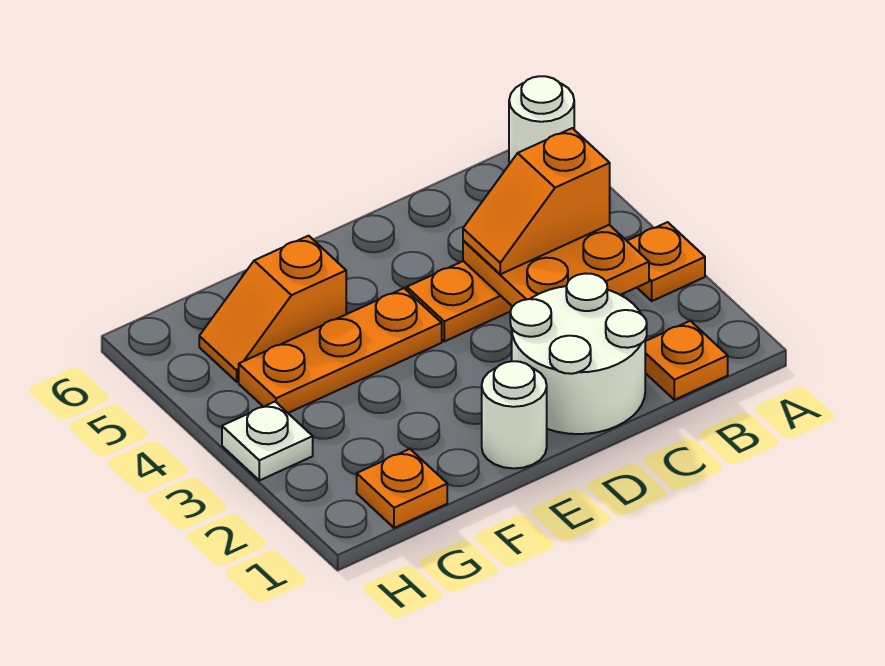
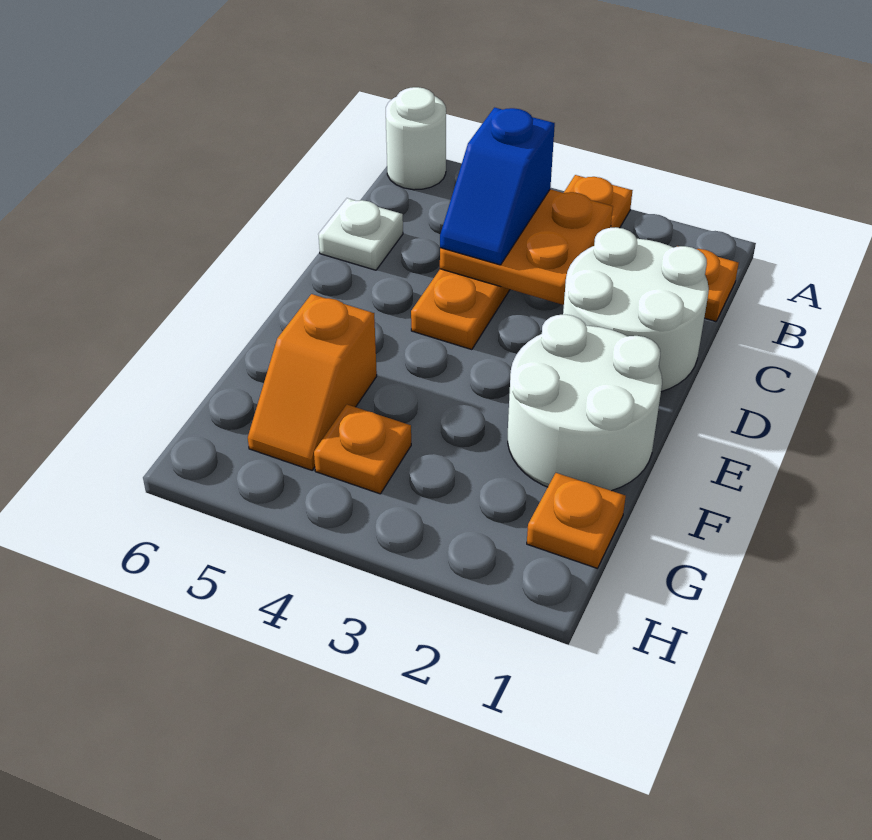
orange slope B4:C4 level 3 top B -> blue slope B4:C4 level 3 top B
white round brick E1 level 1 -> white round brick E1:F2 level 1
orange plate E4:G4 level 1 -> orange plate G4 level 1
white plate H3 level 1 -> white plate C6 level 1

